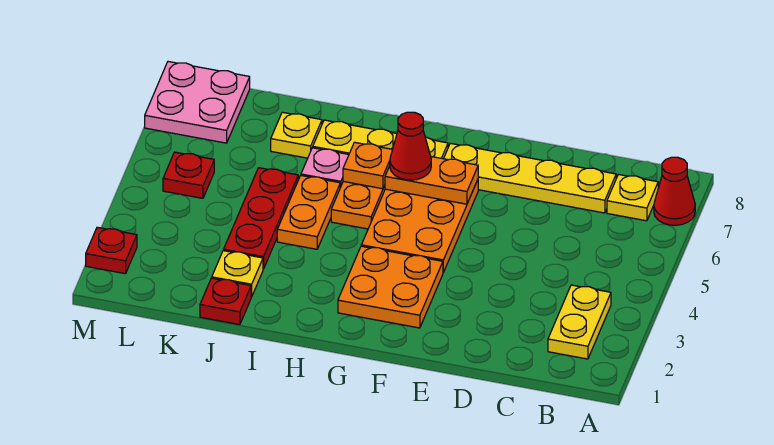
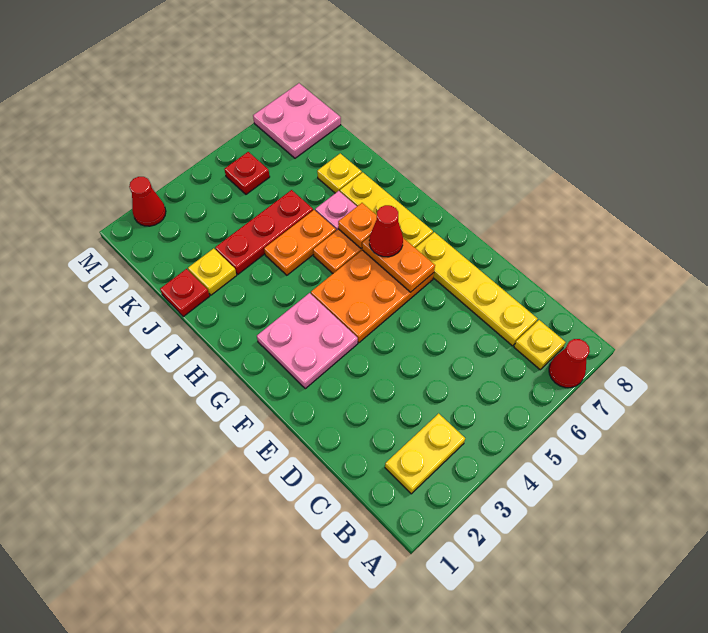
orange plate F2:G3 level 1 -> pink plate F2:G3 level 1
red plate M2 level 1 -> red cone M2 level 1

